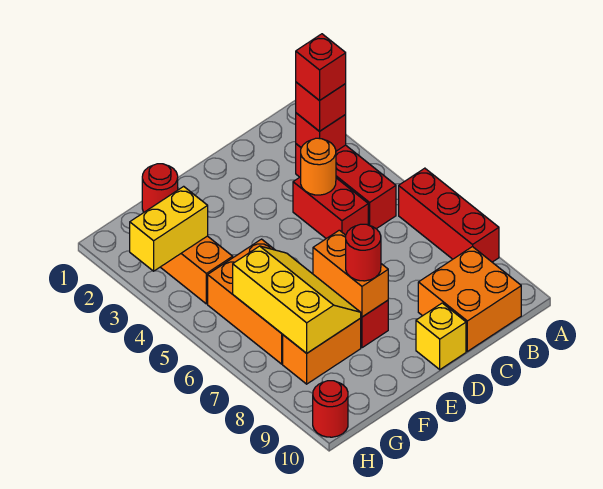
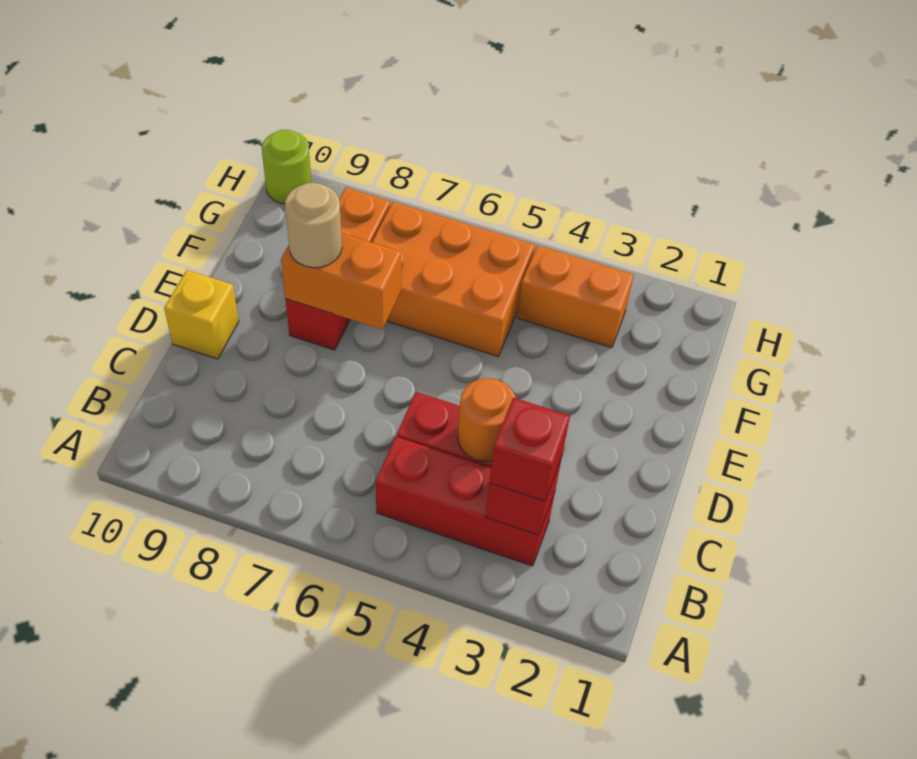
red brick A6:A8 level 1 -> none
red brick B3 level 4 -> none
orange brick B9:C10 level 1 -> none
red round brick E8 level 3 -> tan round brick E8 level 3
red round brick F1 level 1 -> none
yellow slope F6:G8 level 2 top G -> none
yellow brick G3:H3 level 2 -> none
red round brick H10 level 1 -> lime round brick H10 level 1

